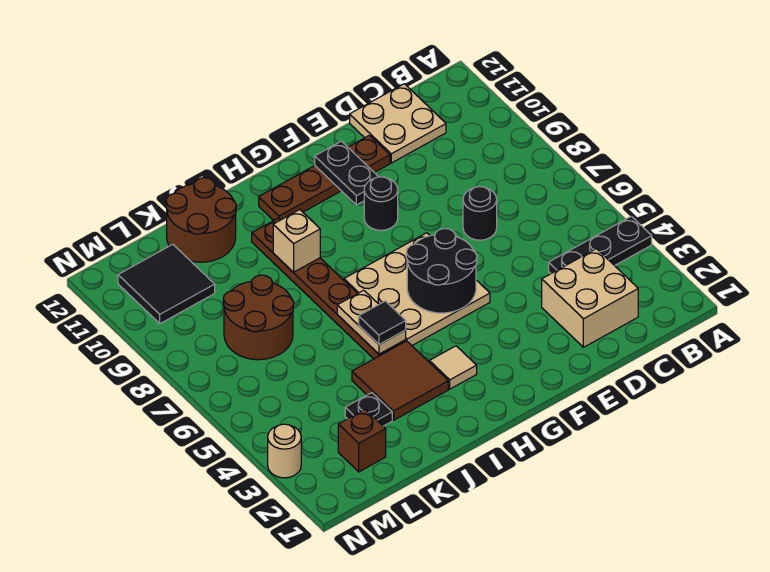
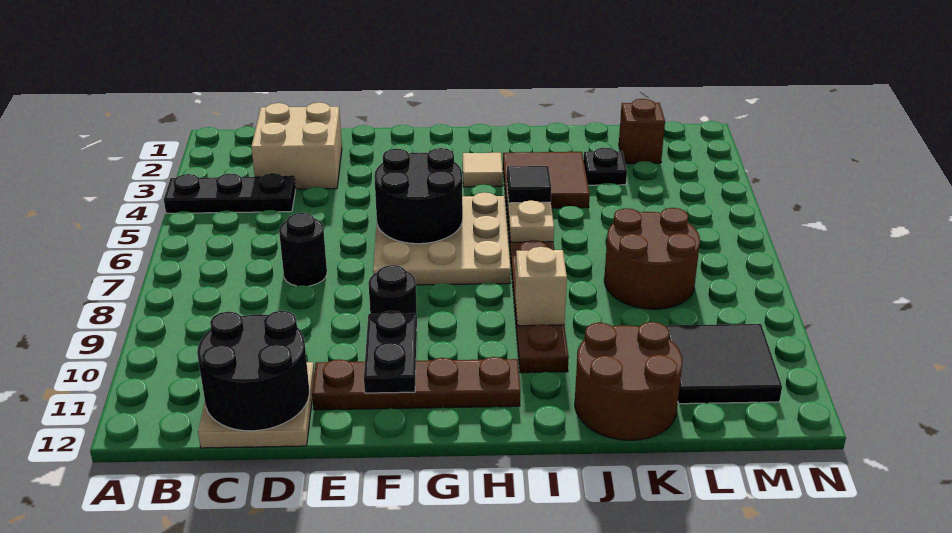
none -> black round brick C11:D12 level 2
tan round brick N3 level 1 -> none

